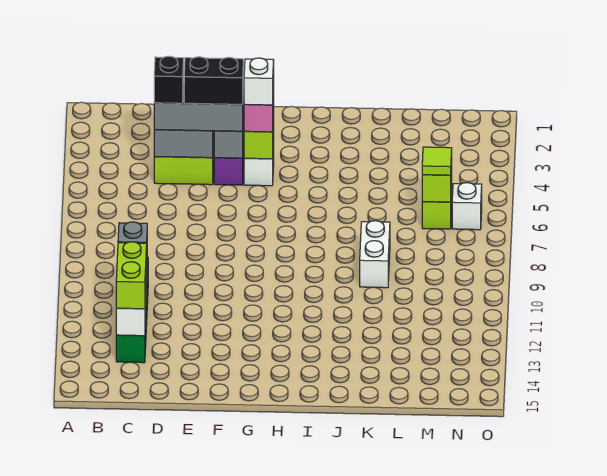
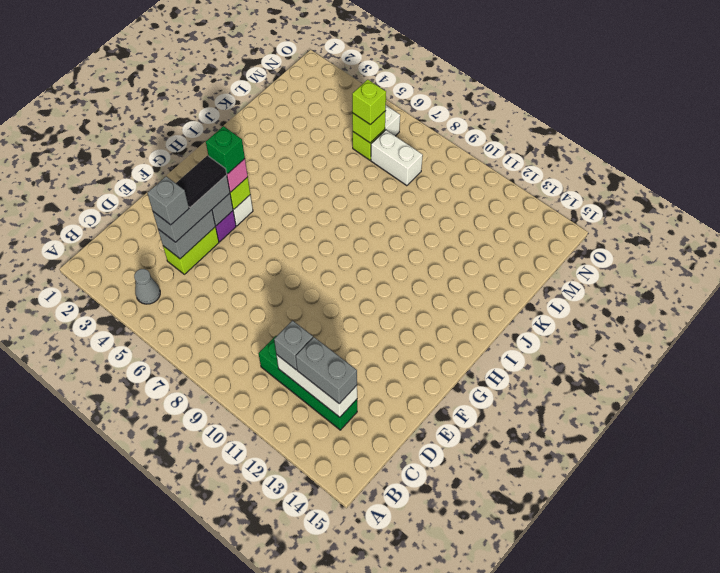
none -> grey cone B4 level 1
lime brick C12:C13 level 3 -> grey brick C12:C13 level 3
black brick D4 level 4 -> grey brick D4 level 4
black brick E4:F4 level 4 -> black tile E4:F4 level 4
white brick G4 level 4 -> green brick G4 level 4
white brick K8:K9 level 1 -> white brick M7:M8 level 1
lime tile M6 level 3 -> lime brick M6 level 3

